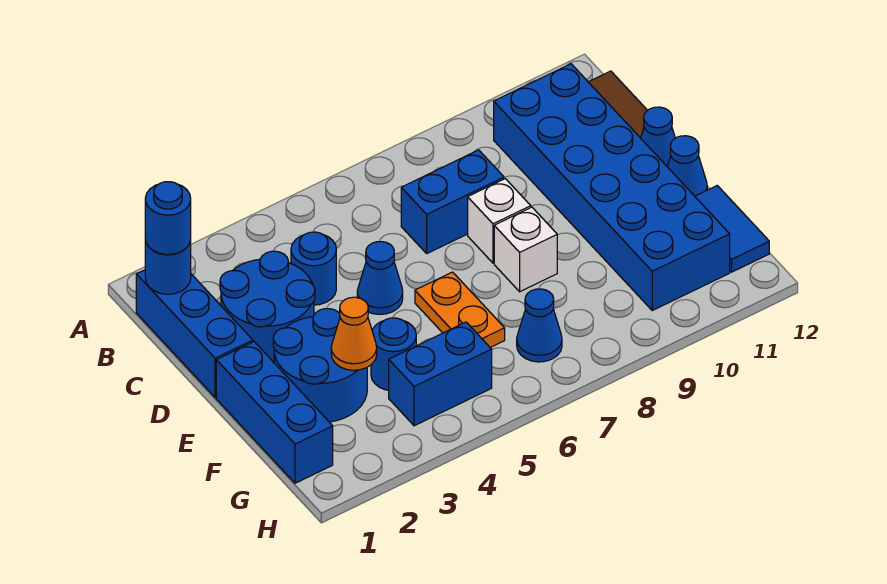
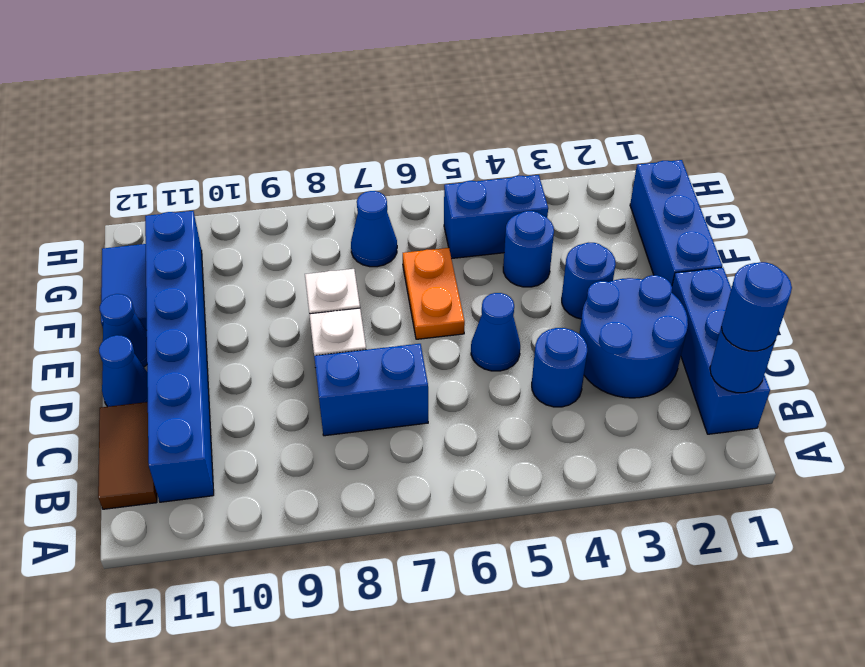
blue brick B10:G11 level 1 -> blue brick B11:G11 level 1
blue round brick E2:F3 level 1 -> blue round brick E3 level 1
orange cone F3 level 2 -> none

